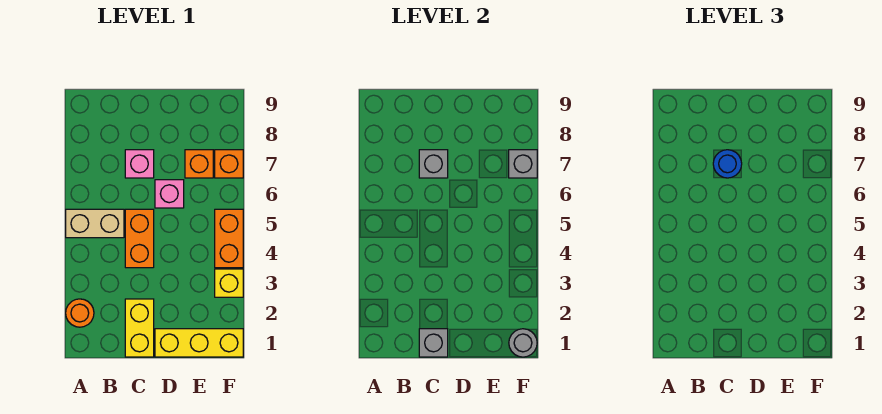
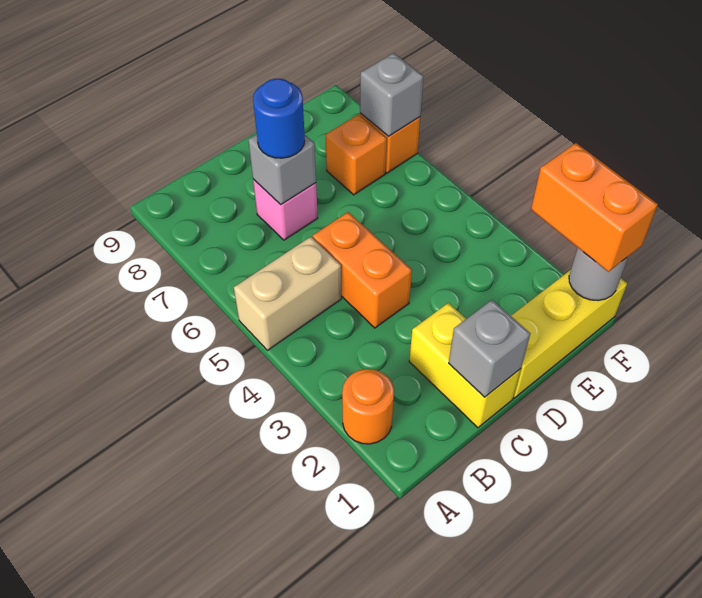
pink brick D6 level 1 -> none
yellow brick F3 level 1 -> none
orange brick F4:F5 level 1 -> orange brick F1:F2 level 3

